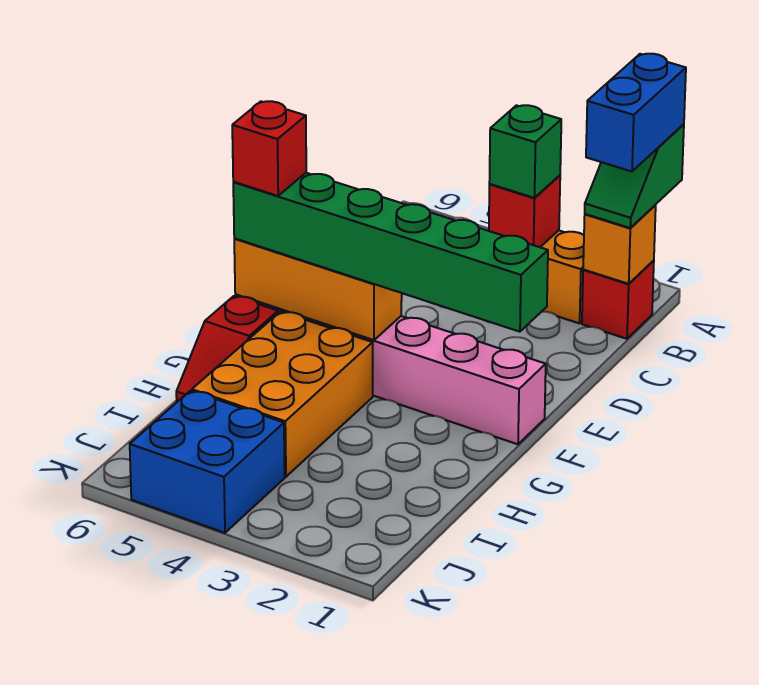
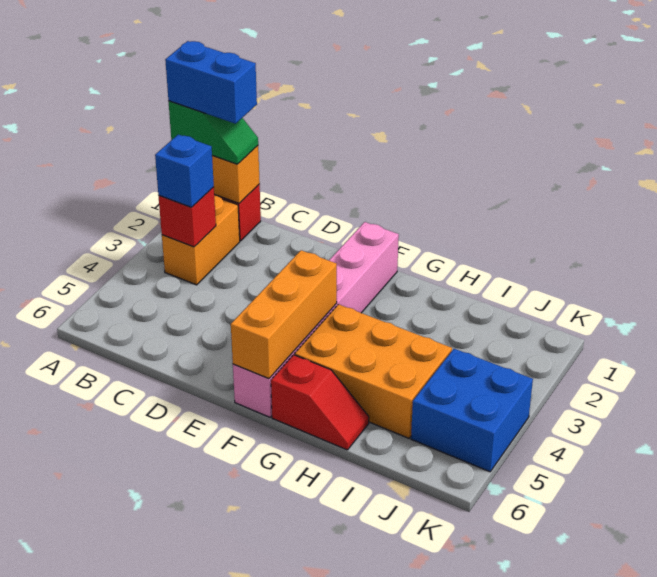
green brick B3 level 3 -> blue brick B3 level 3
green brick F1:F6 level 3 -> none
red brick F6 level 4 -> none

